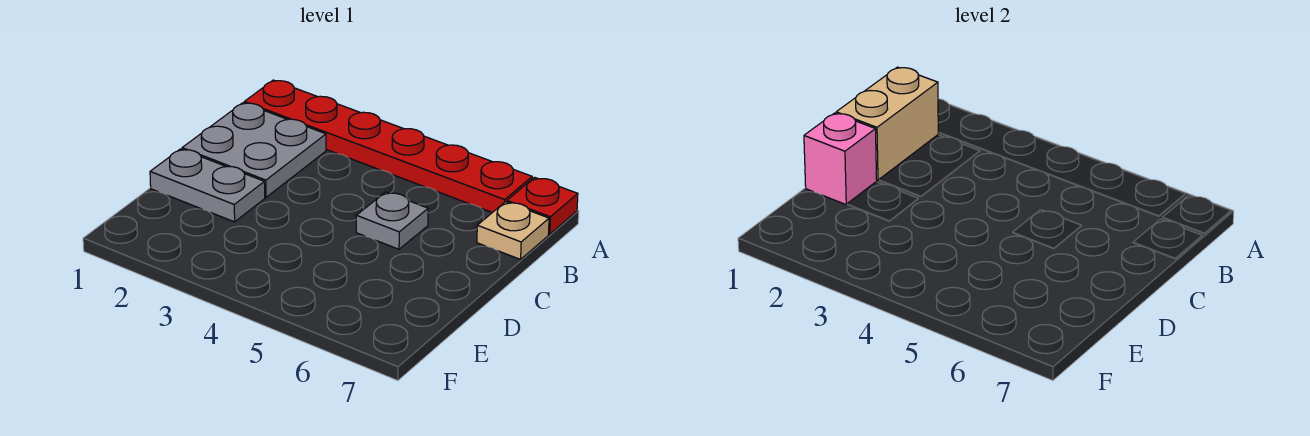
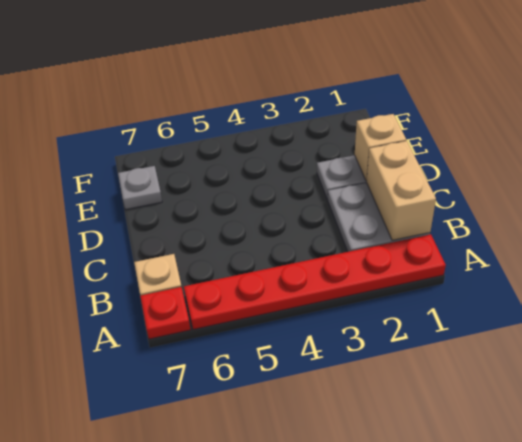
grey plate C5 level 1 -> grey plate E7 level 1
pink brick D1 level 2 -> tan brick D1 level 2

